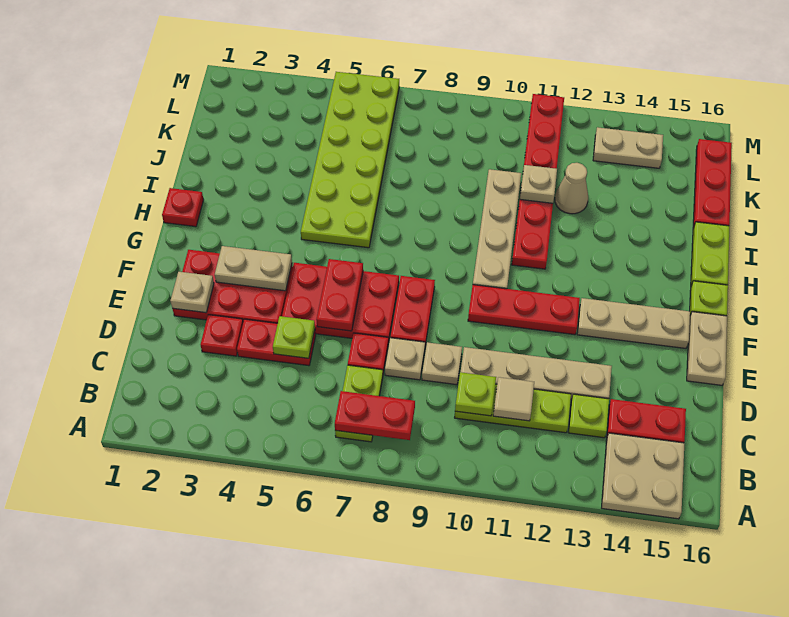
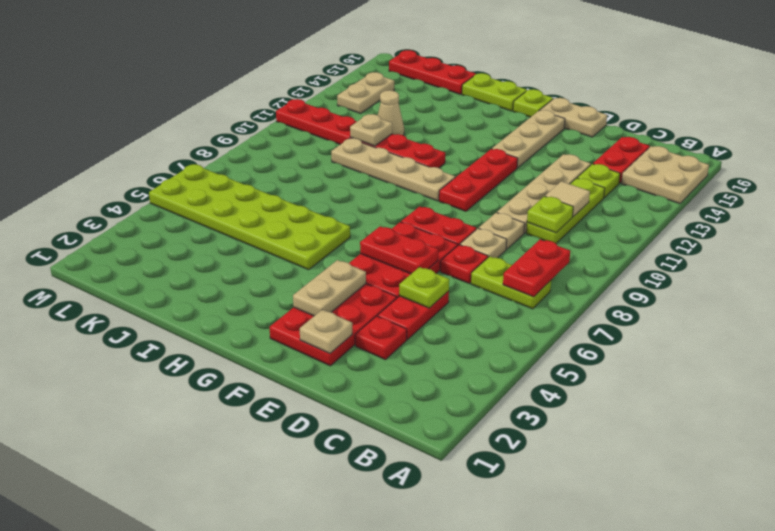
red plate H1 level 1 -> none

